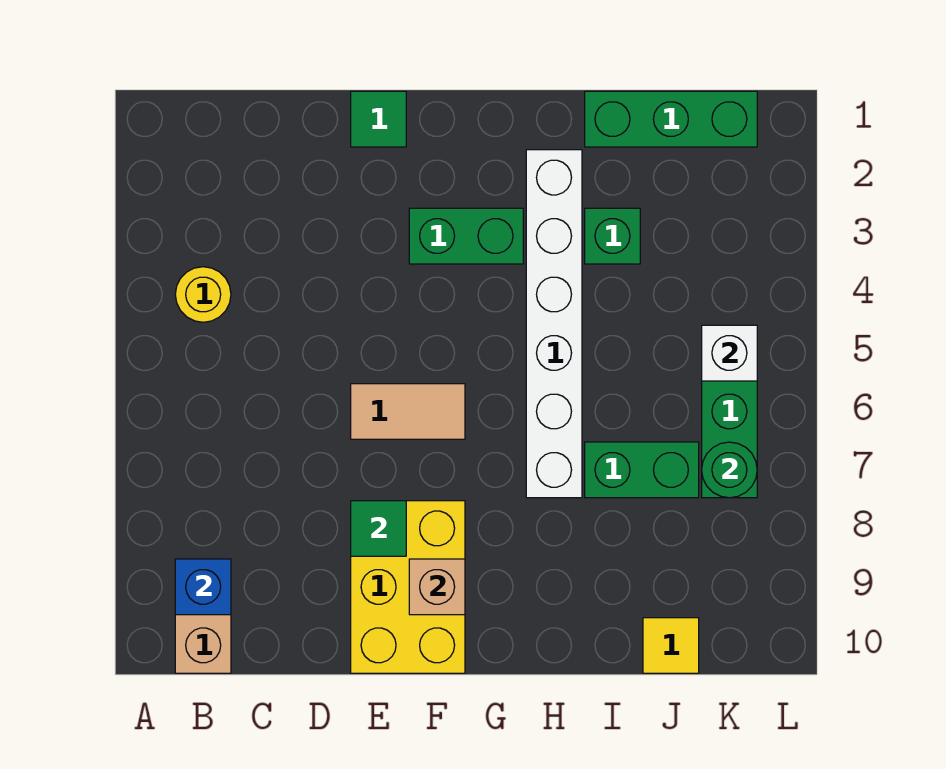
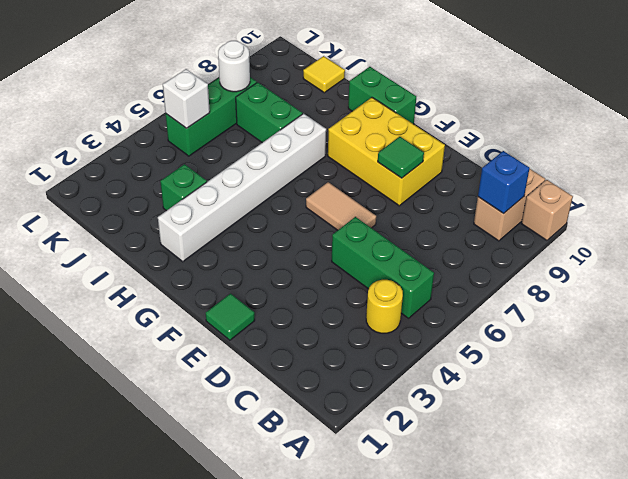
yellow brick E8:F10 level 1 -> yellow brick E8:G9 level 1
green brick F3:G3 level 1 -> green brick G10:H10 level 1
tan brick F9 level 2 -> tan brick A10 level 1
green brick I1:K1 level 1 -> green brick B5:D5 level 1
green round brick K7 level 2 -> white round brick K7 level 2

